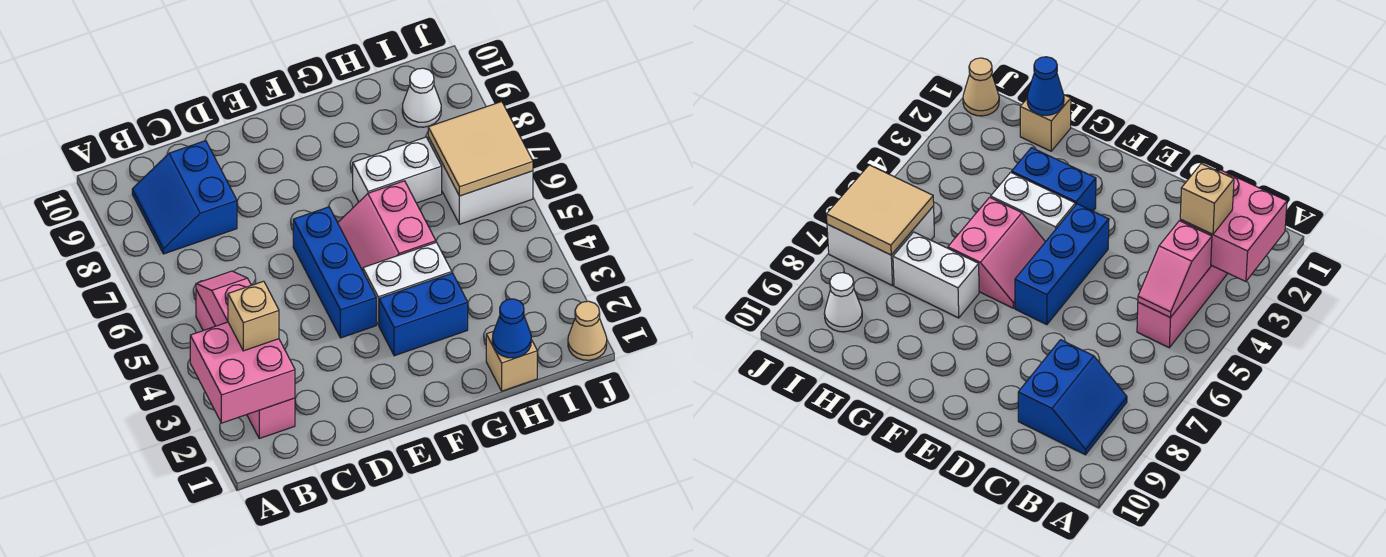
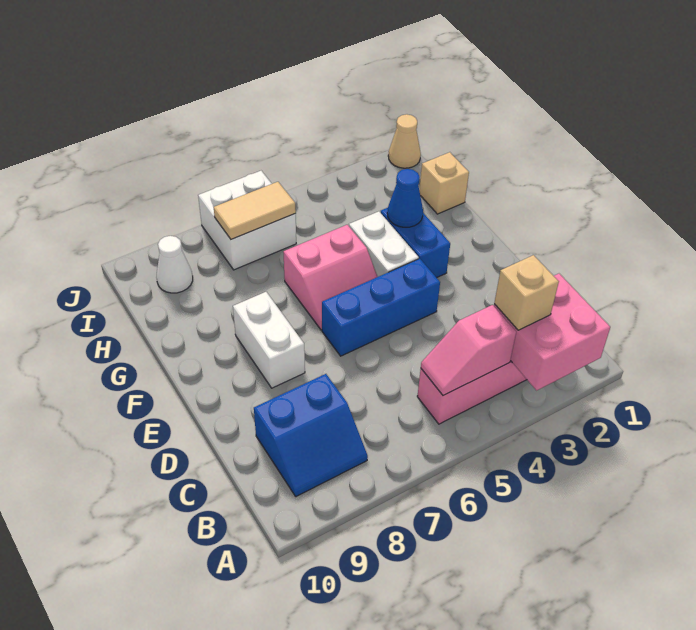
white brick G7:H7 level 1 -> white brick E8:F8 level 1
blue cone H1 level 2 -> blue cone G3 level 2
tan tile I6:J7 level 2 -> tan tile I6:I7 level 2

